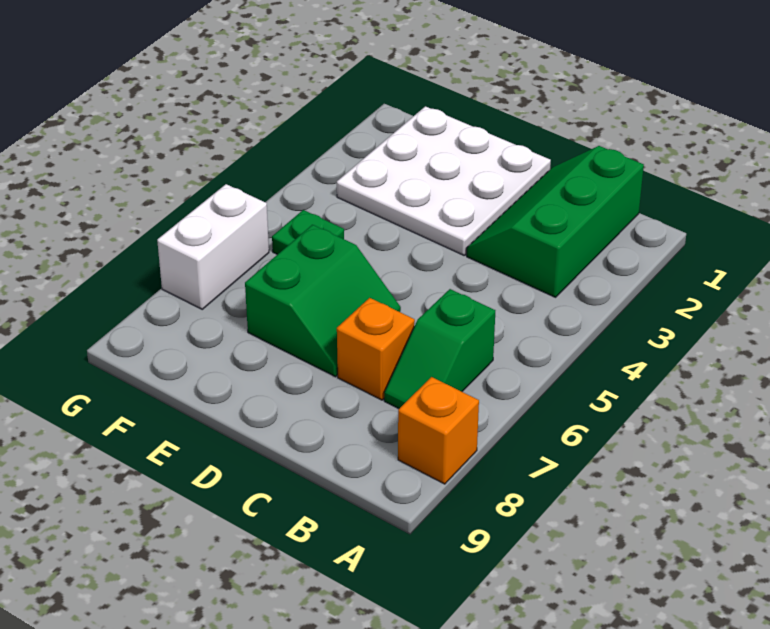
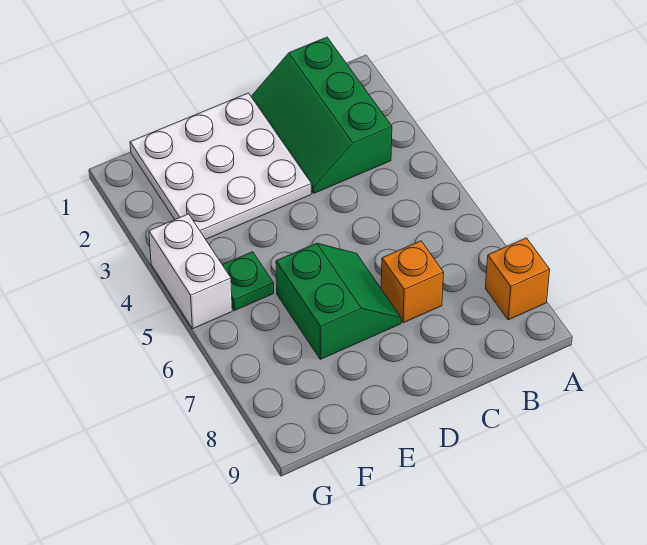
green slope B6:B7 level 1 top 6 -> none
white brick G6:G7 level 1 -> white brick G4:G5 level 1

